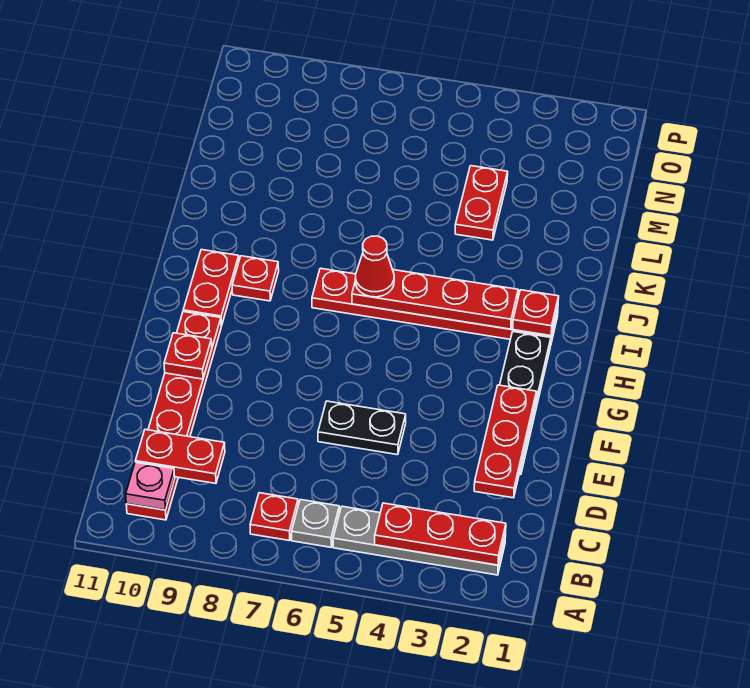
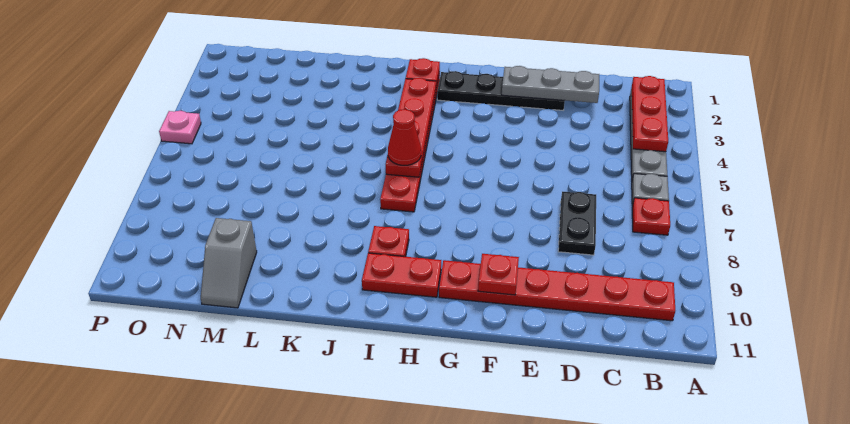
pink plate B10 level 2 -> pink plate P5 level 1
red plate C9:C10 level 2 -> none
red plate D2:F2 level 2 -> grey plate D2:F2 level 2
black plate E5:E6 level 1 -> black plate D7:D8 level 1
red plate L4:M4 level 1 -> none
none -> grey slope M10:M11 level 1 top 10

